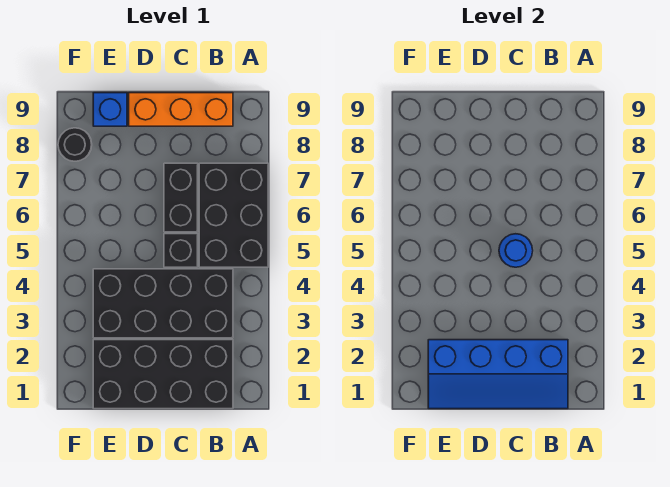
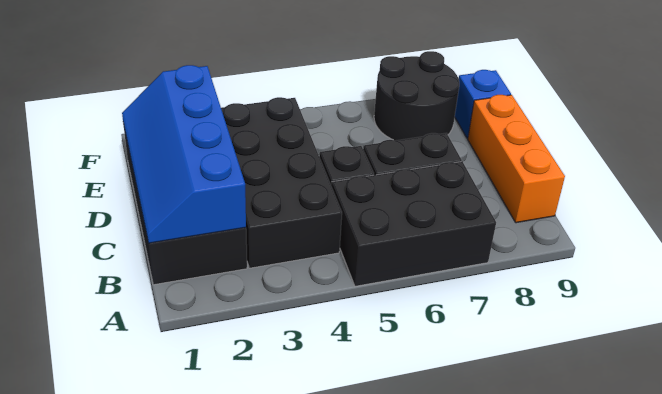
blue round brick C5 level 2 -> none
black round brick F8 level 1 -> black round brick E7:F8 level 1

